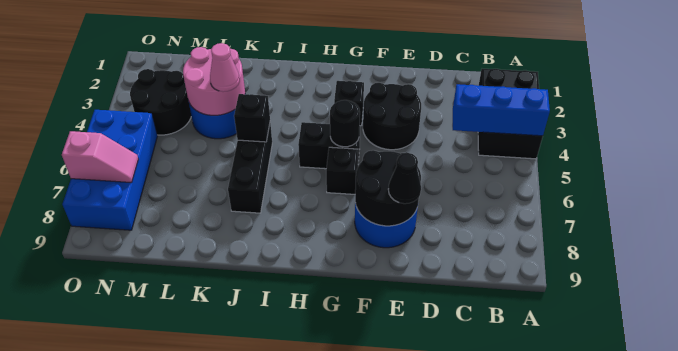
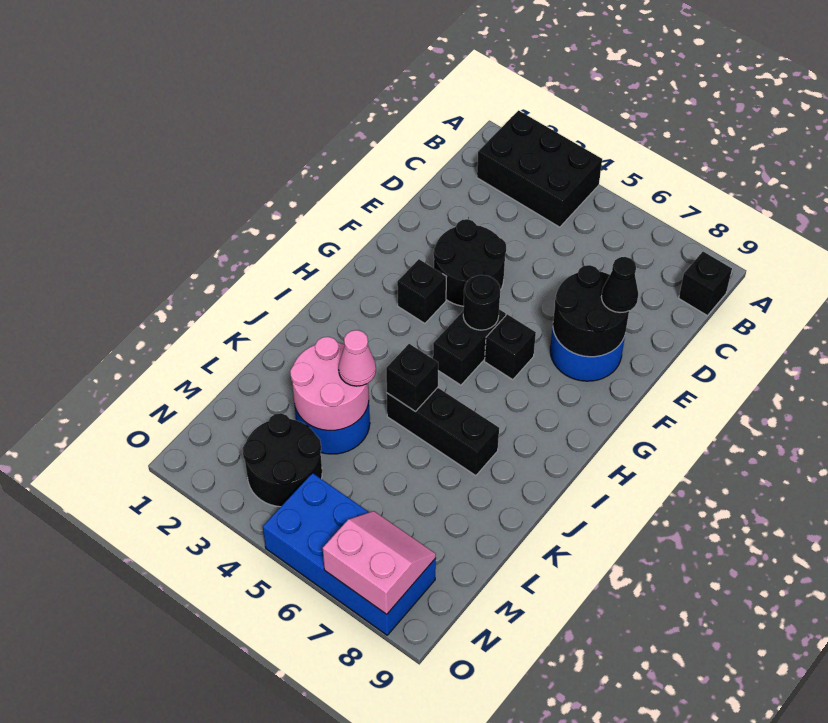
blue brick A4:C4 level 2 -> none
none -> black brick B9 level 1
pink slope N7:O7 level 2 top O -> pink slope N7:O8 level 2 top O

